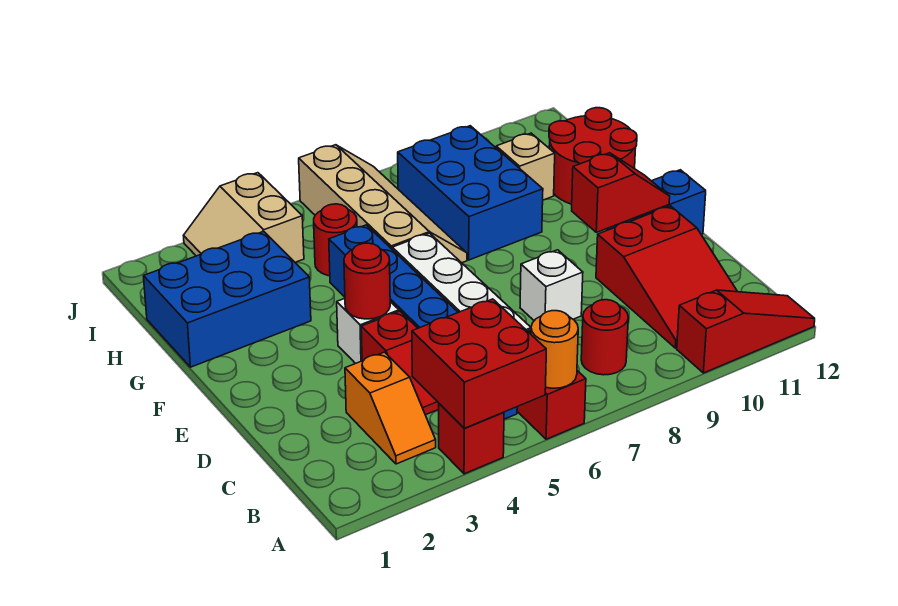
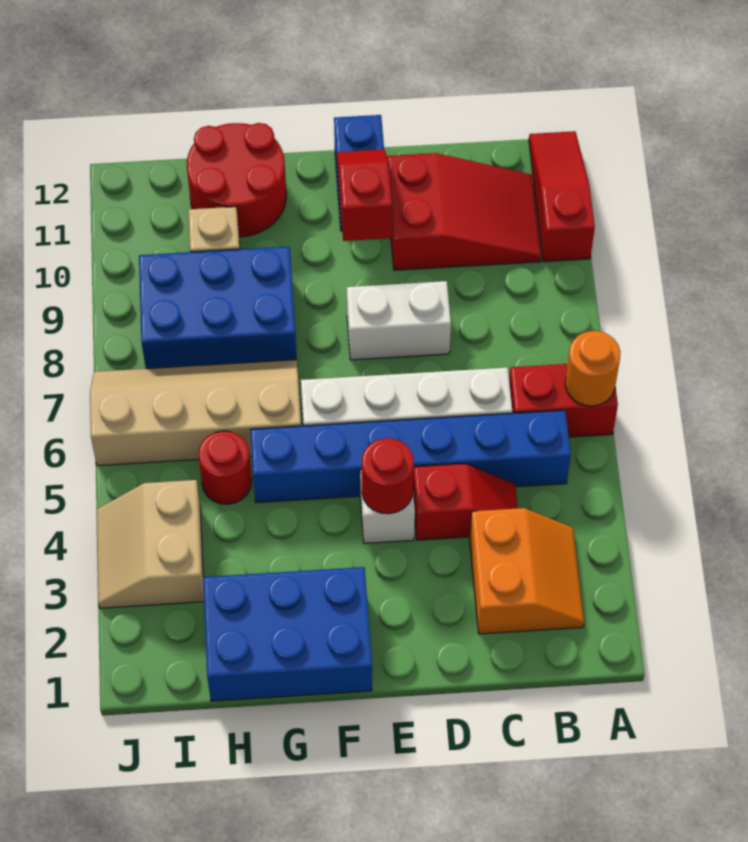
red brick A4 level 1 -> none
red brick A4:B5 level 2 -> none
orange slope B3:C3 level 1 top C -> orange slope B2:C3 level 1 top C
red round brick B8 level 1 -> none
white brick D8 level 1 -> white brick D8:E8 level 1
blue brick G1:H3 level 1 -> blue brick F1:H2 level 1
tan slope I3:J4 level 1 top 4 -> tan slope I3:J4 level 1 top I

